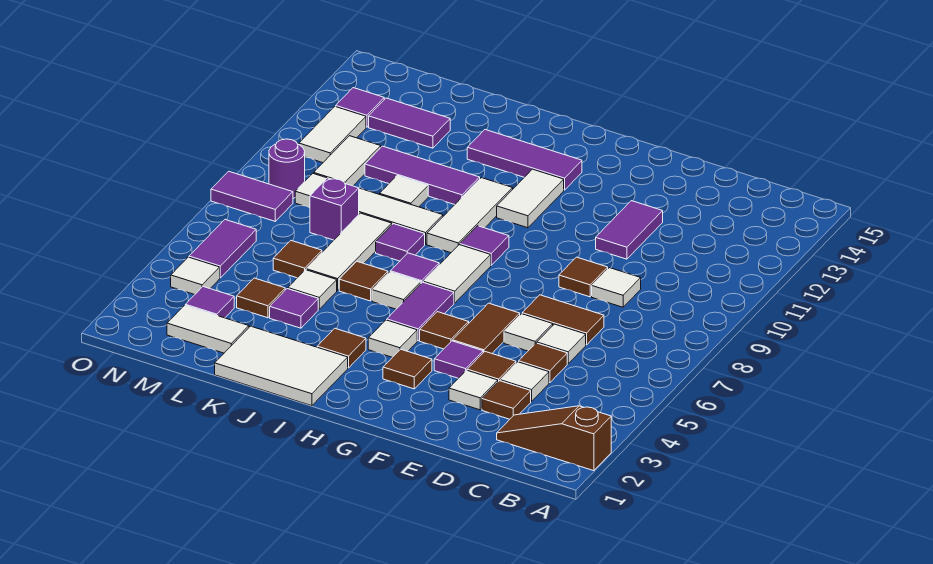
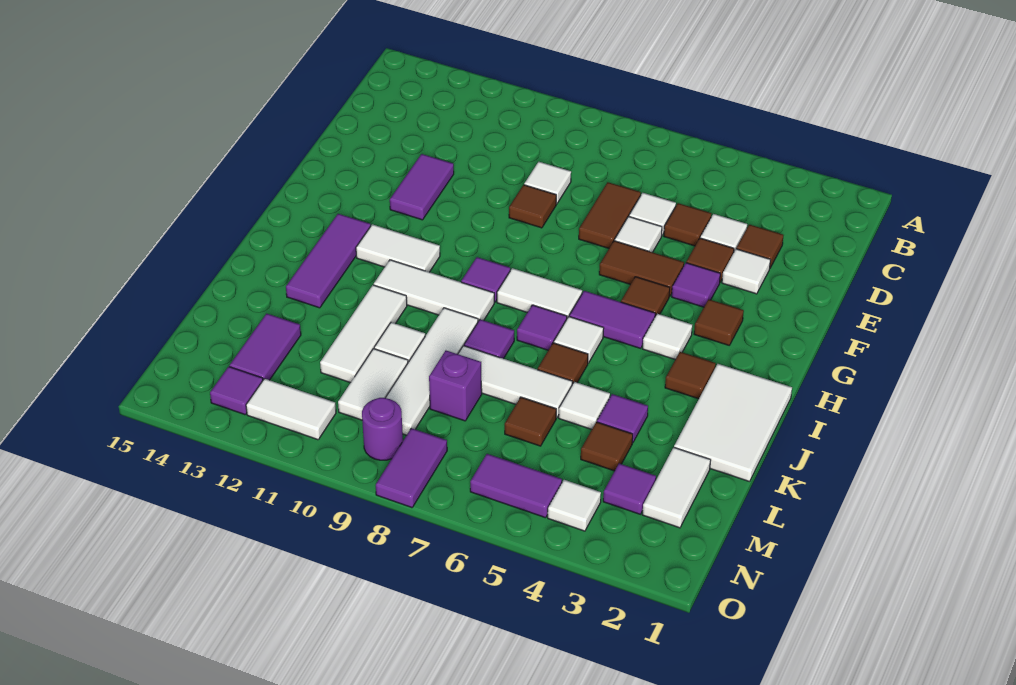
brown slope A2:C2 level 1 top A -> none
purple tile E11:E12 level 1 -> purple tile E12:F12 level 1
purple tile J11:L11 level 1 -> white tile J11:L11 level 1
white tile M10:M11 level 1 -> white tile L10:M10 level 1

